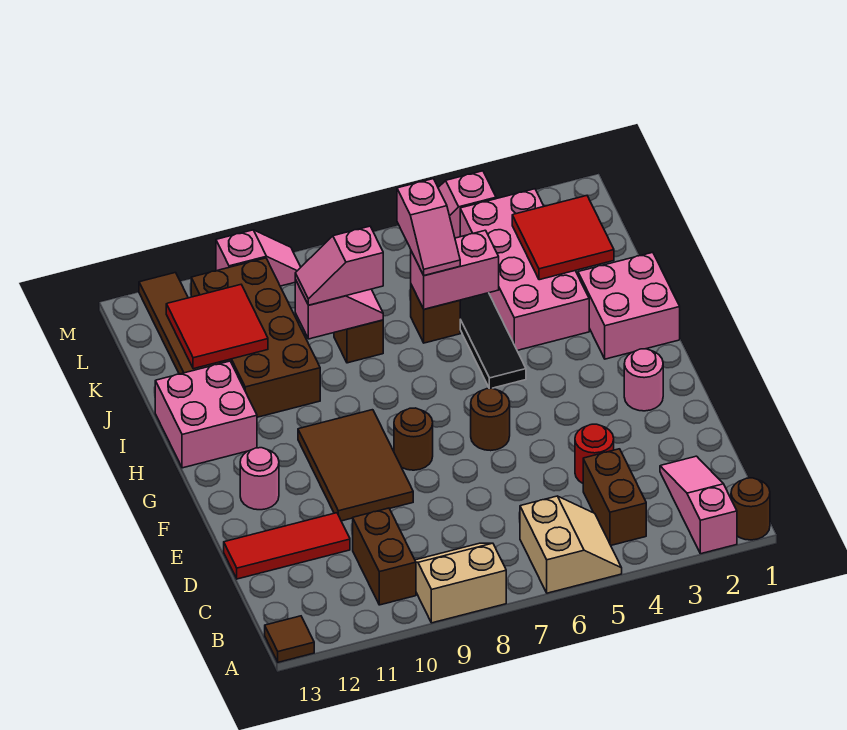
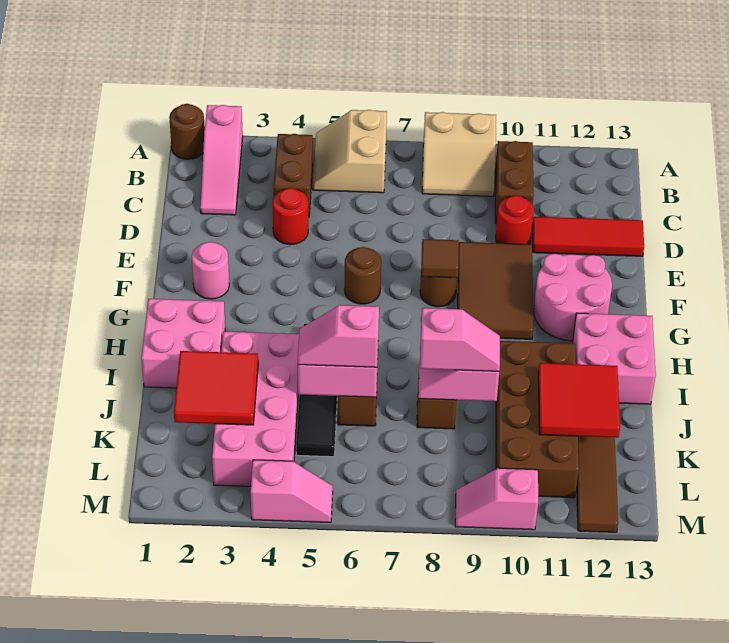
brown tile A13 level 1 -> brown tile F8 level 2
none -> red round brick D10 level 1
pink round brick F12 level 1 -> pink round brick F11:G12 level 1
pink slope J6:K6 level 3 top K -> pink slope J5:J6 level 3 top 6

